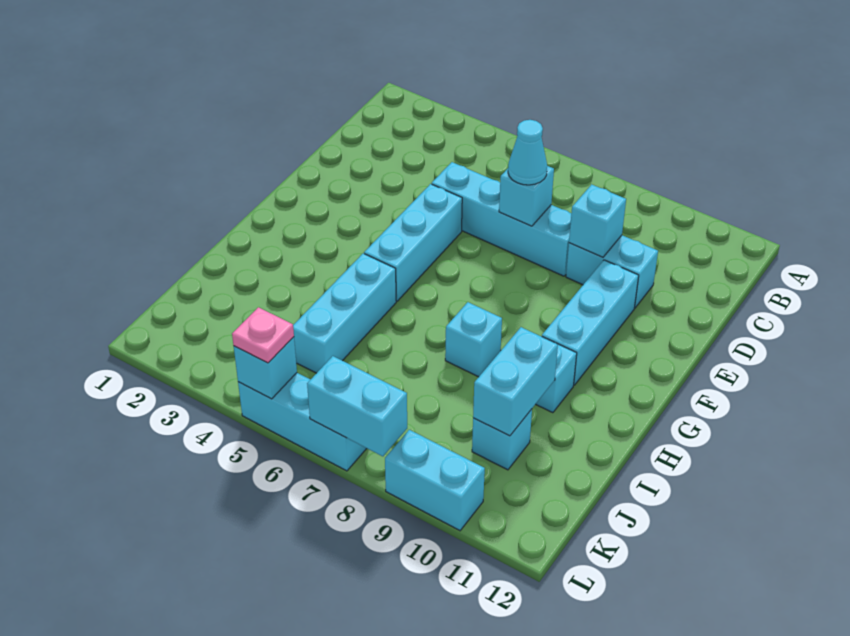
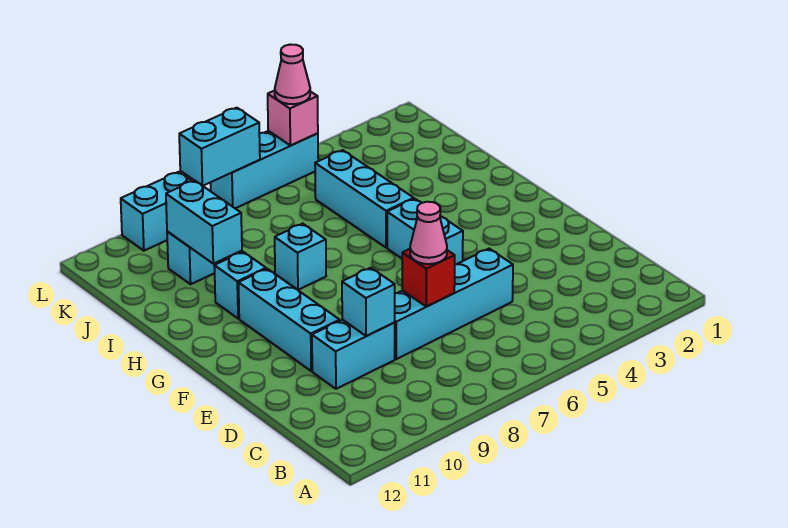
cyan brick D7 level 2 -> red brick D7 level 2
cyan cone D7 level 3 -> pink cone D7 level 3
cyan brick E5:G5 level 1 -> cyan brick F5:G5 level 1
cyan brick L5 level 2 -> pink brick L5 level 2
pink plate L5 level 3 -> pink cone L5 level 3

